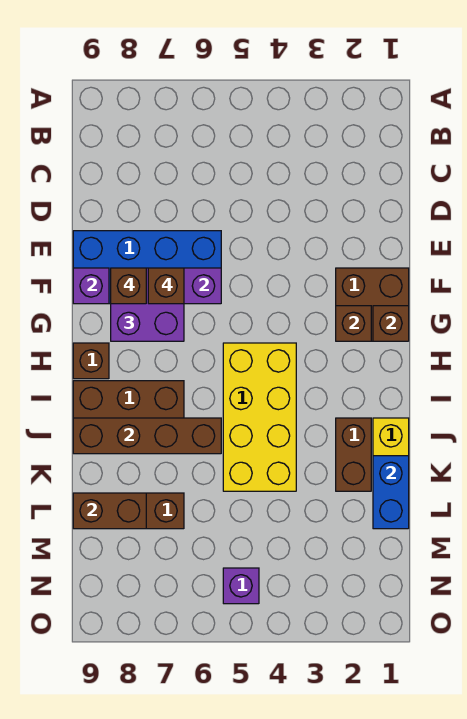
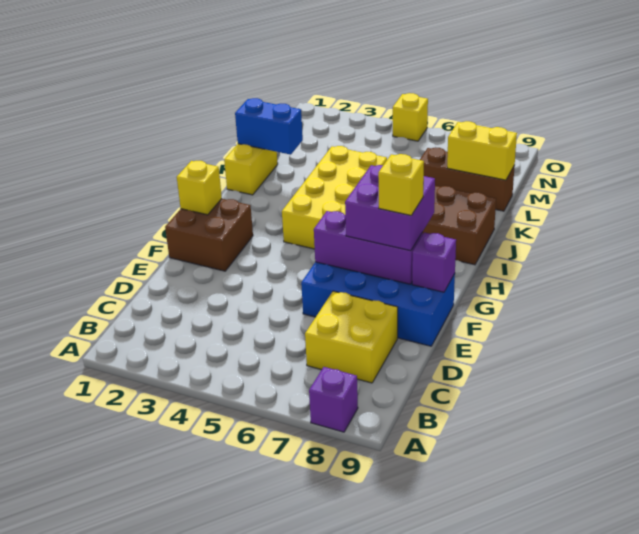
none -> yellow brick C7:D8 level 1
brown brick F7 level 4 -> none
brown brick F8 level 4 -> yellow brick F8 level 4
brown brick G1 level 2 -> yellow brick G1 level 2
brown brick G2 level 2 -> none
brown brick H9 level 1 -> none
brown brick J2:K2 level 1 -> none
brown brick J6:J9 level 2 -> none
blue brick K1:L1 level 2 -> blue brick K1:K2 level 2
brown brick L8:L9 level 2 -> yellow brick L8:L9 level 2
purple brick N5 level 1 -> purple brick A8 level 1
none -> yellow brick O5 level 1

